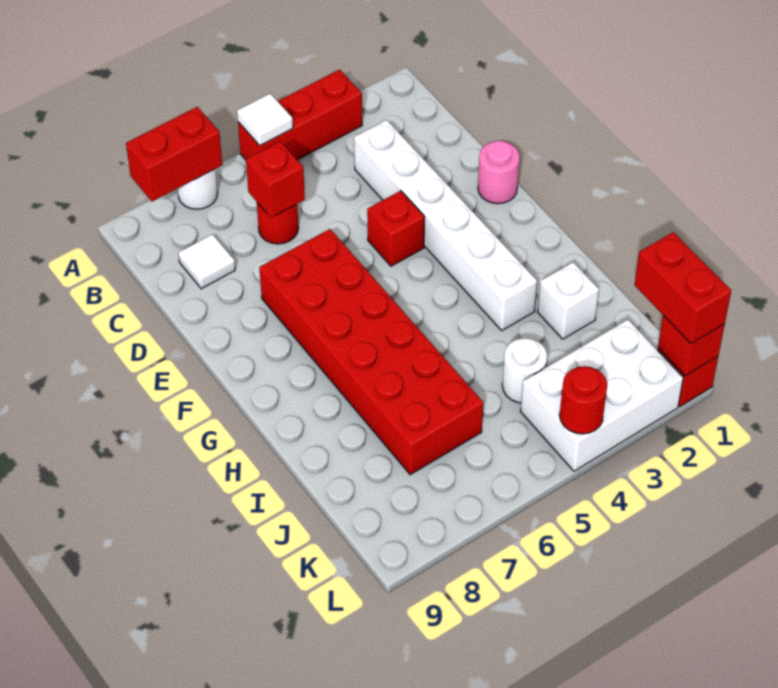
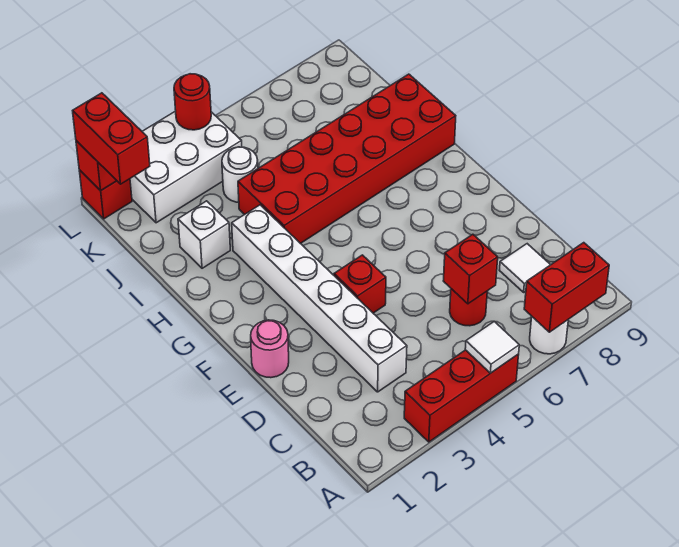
red brick E6:J7 level 1 -> red brick H4:I9 level 1

